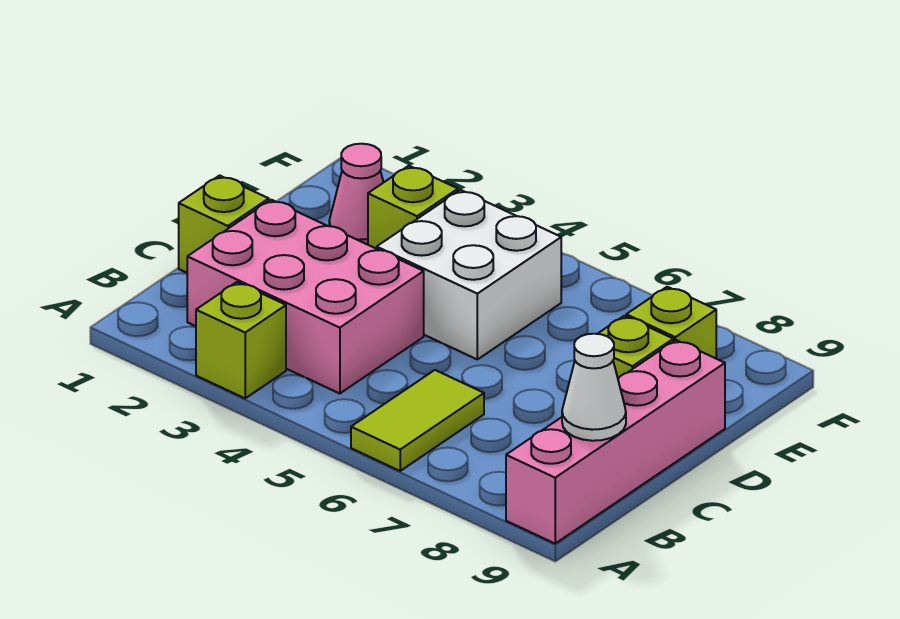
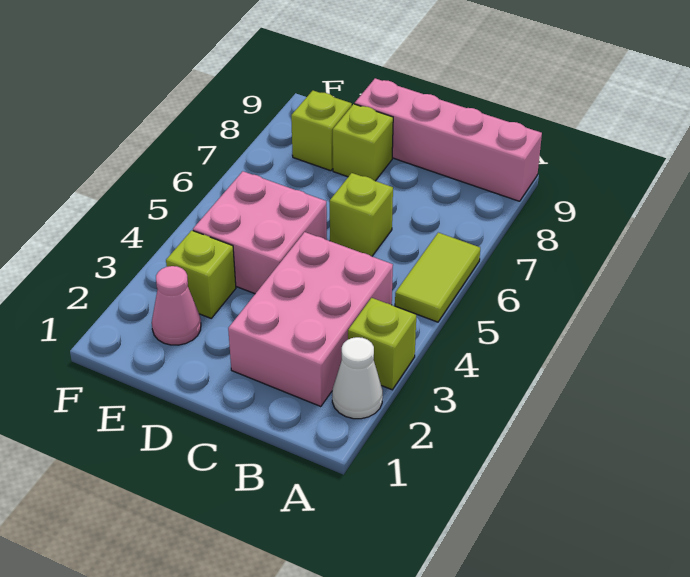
lime tile A6:B6 level 1 -> lime tile A5:A6 level 1
white cone B9 level 2 -> white cone A2 level 1
lime brick C1 level 1 -> lime brick C6 level 1
white brick D4:E5 level 1 -> pink brick D4:E5 level 1

